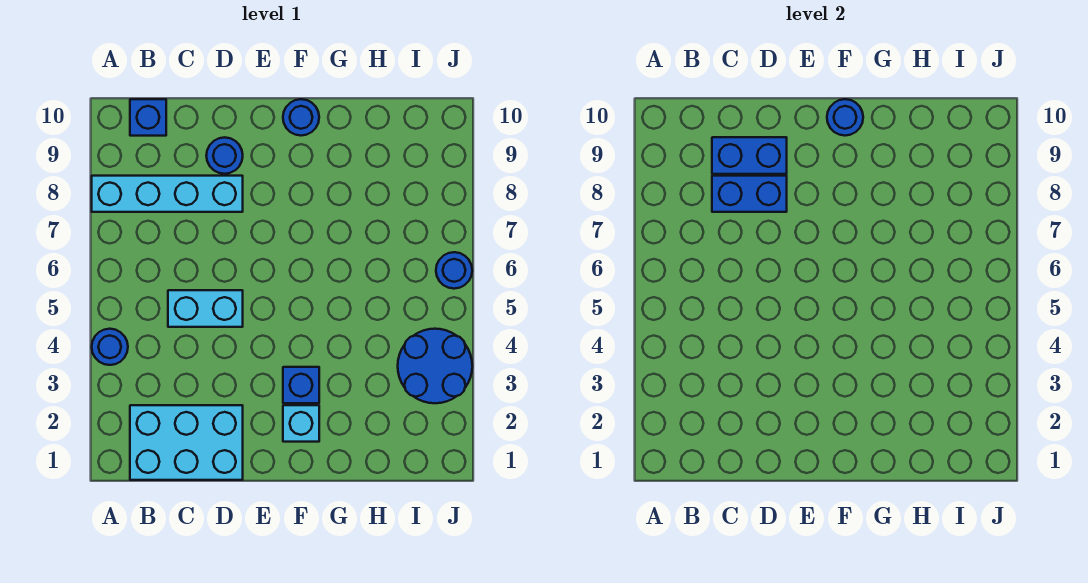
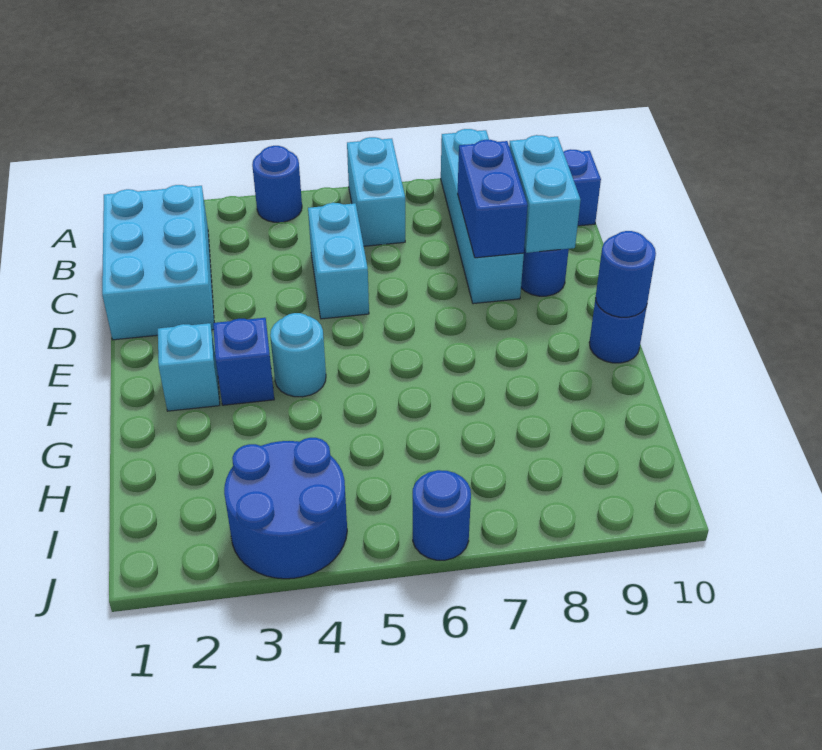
none -> cyan brick A6:B6 level 1
blue brick C9:D9 level 2 -> cyan brick C9:D9 level 2
none -> cyan round brick F4 level 1

